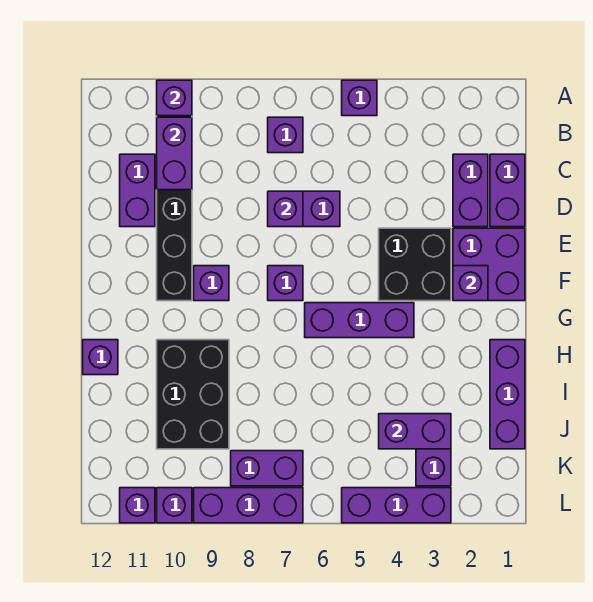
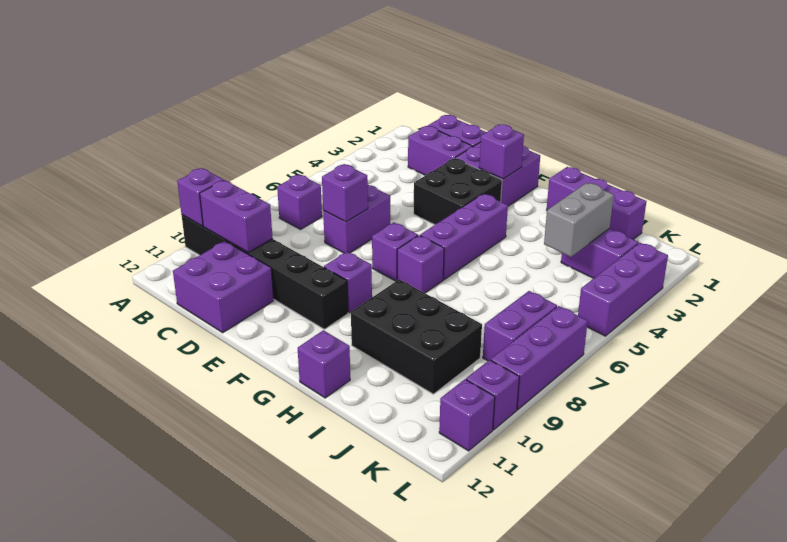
purple brick A5 level 1 -> purple brick G7 level 1
purple brick C11:D11 level 1 -> purple brick C11:D12 level 1
purple brick J3:J4 level 2 -> grey brick J3:J4 level 2

